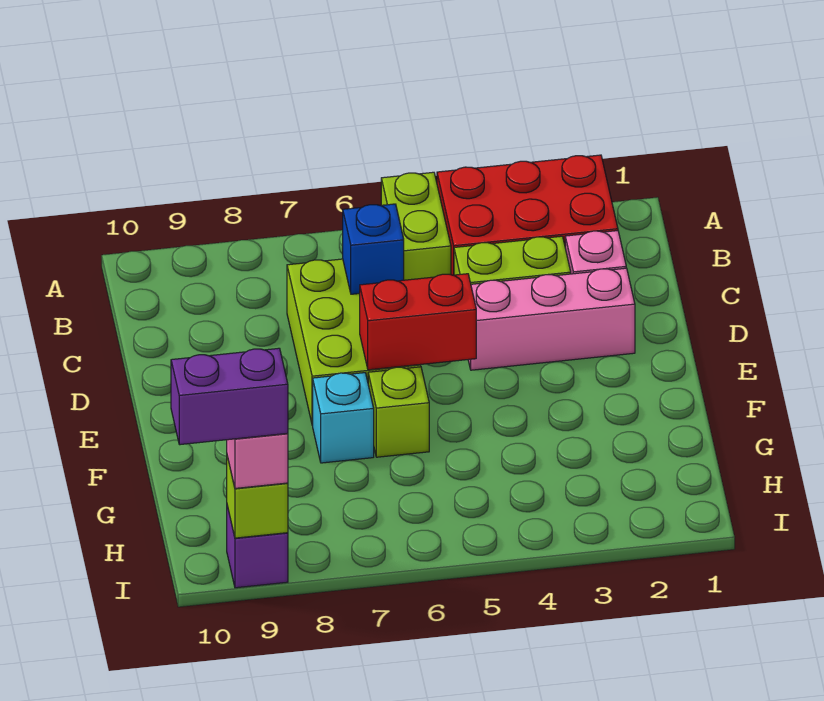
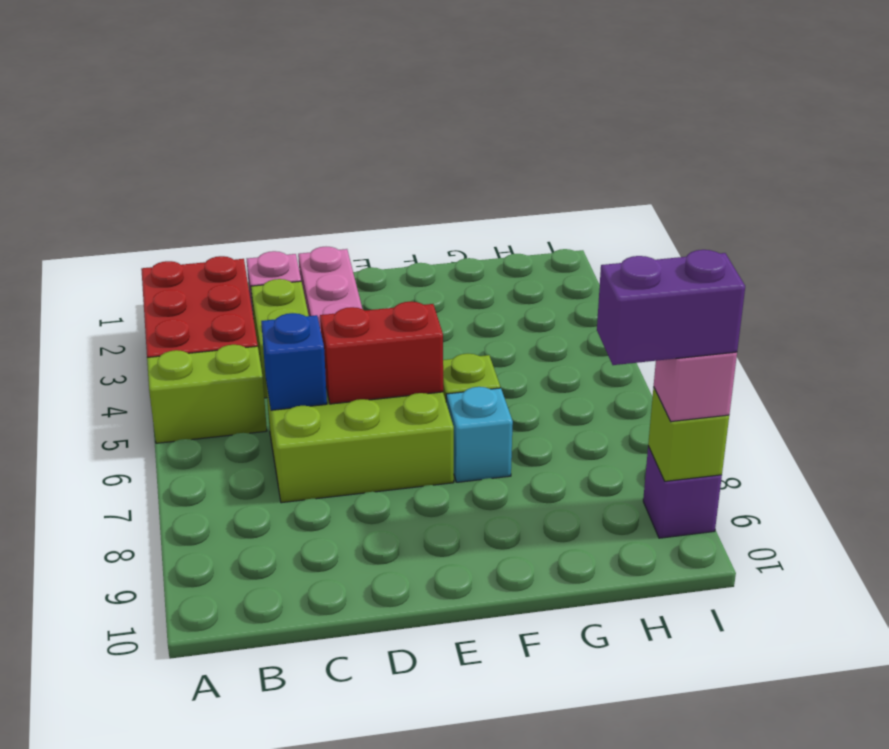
red brick E5:E6 level 2 -> red brick D6:E6 level 2
purple brick I9:I10 level 4 -> purple brick H9:I9 level 4

